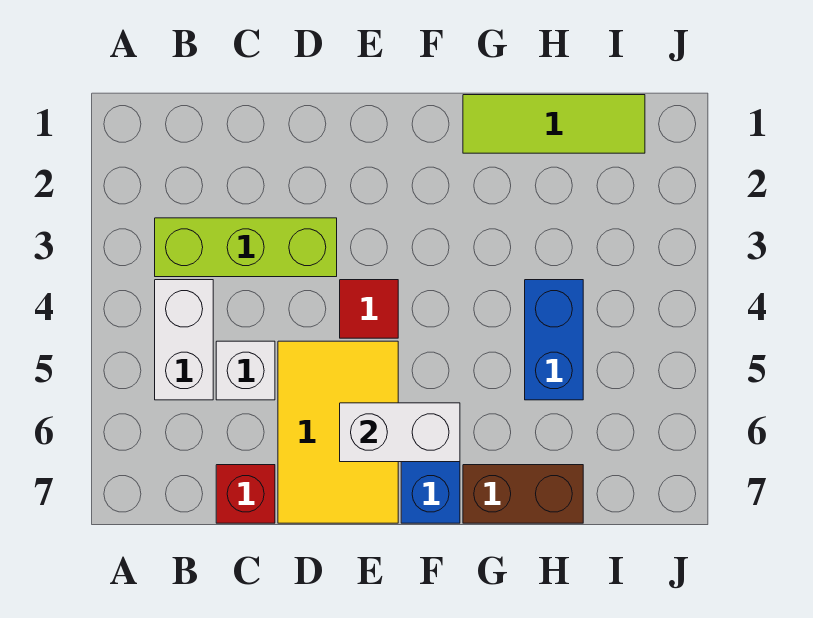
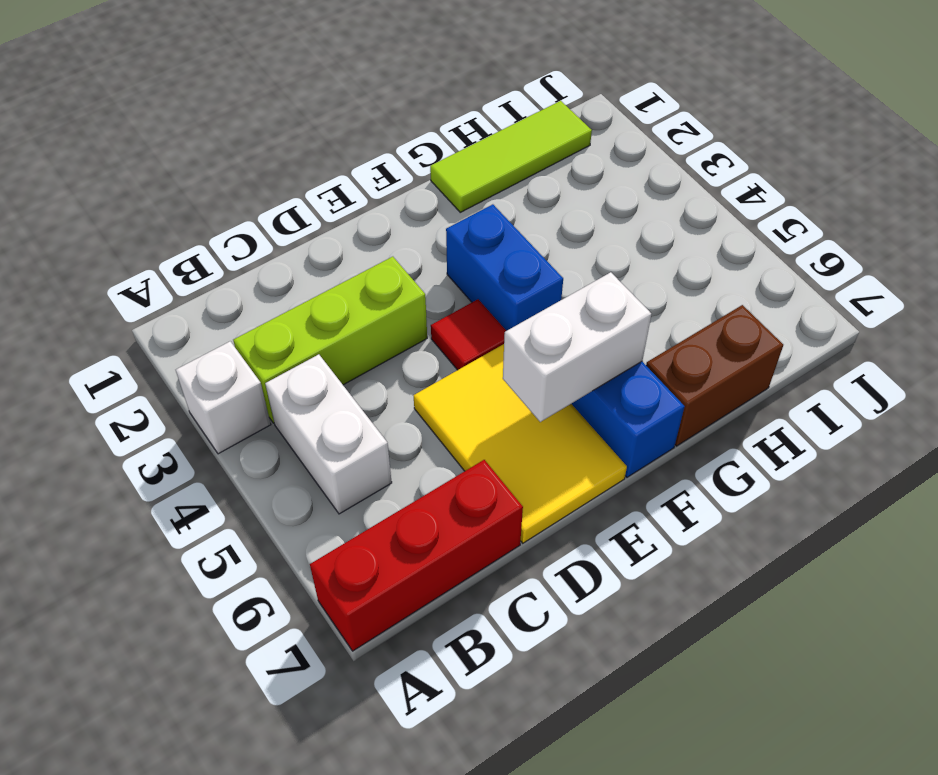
white brick C5 level 1 -> white brick A3 level 1
red brick C7 level 1 -> red brick A7:C7 level 1
blue brick H4:H5 level 1 -> blue brick F3:F4 level 1

